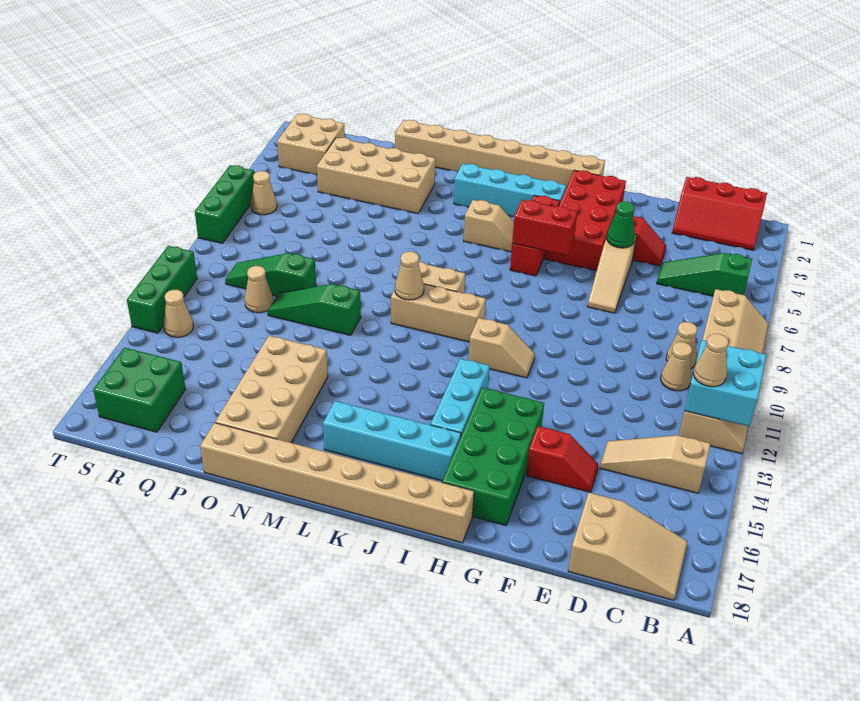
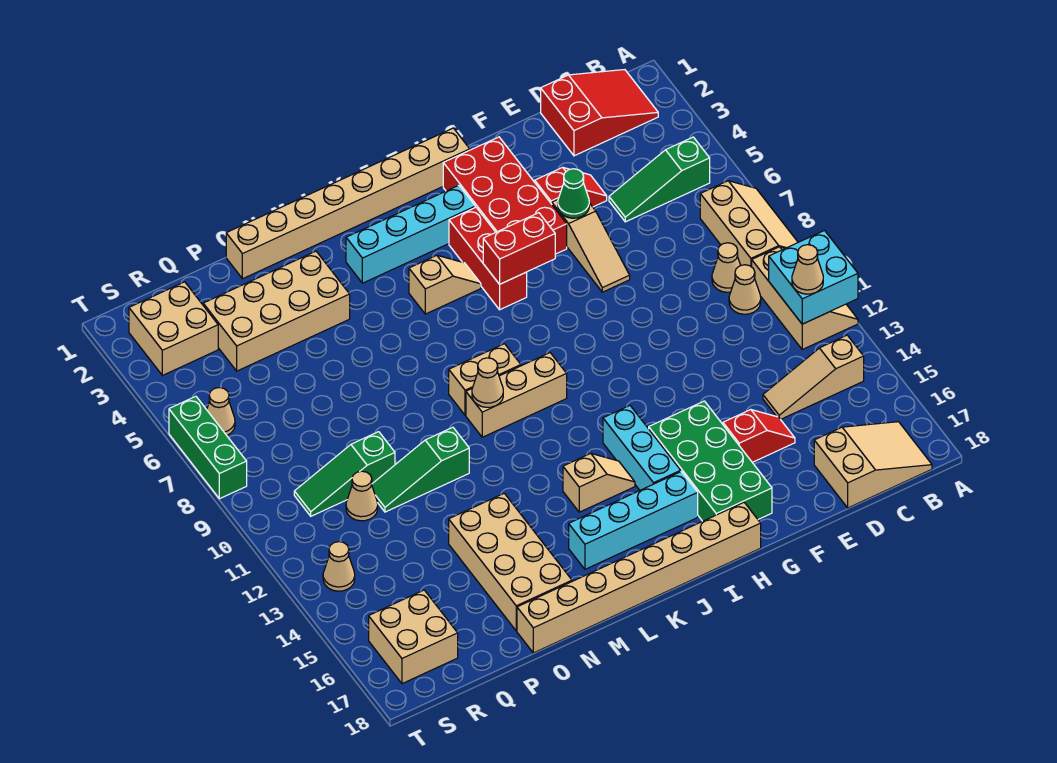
red slope B1:D2 level 1 top 1 -> red slope B1:D2 level 1 top D
tan slope H11:I11 level 1 top I -> tan slope J14:K14 level 1 top K
green brick R16:S17 level 1 -> tan brick R16:S17 level 1
green brick T11:T13 level 1 -> none

